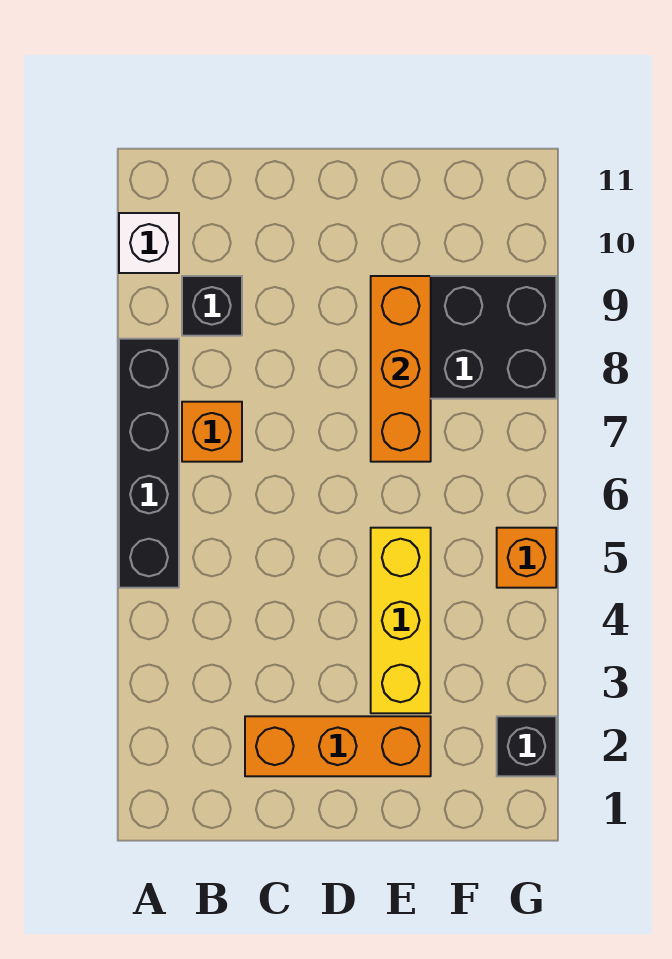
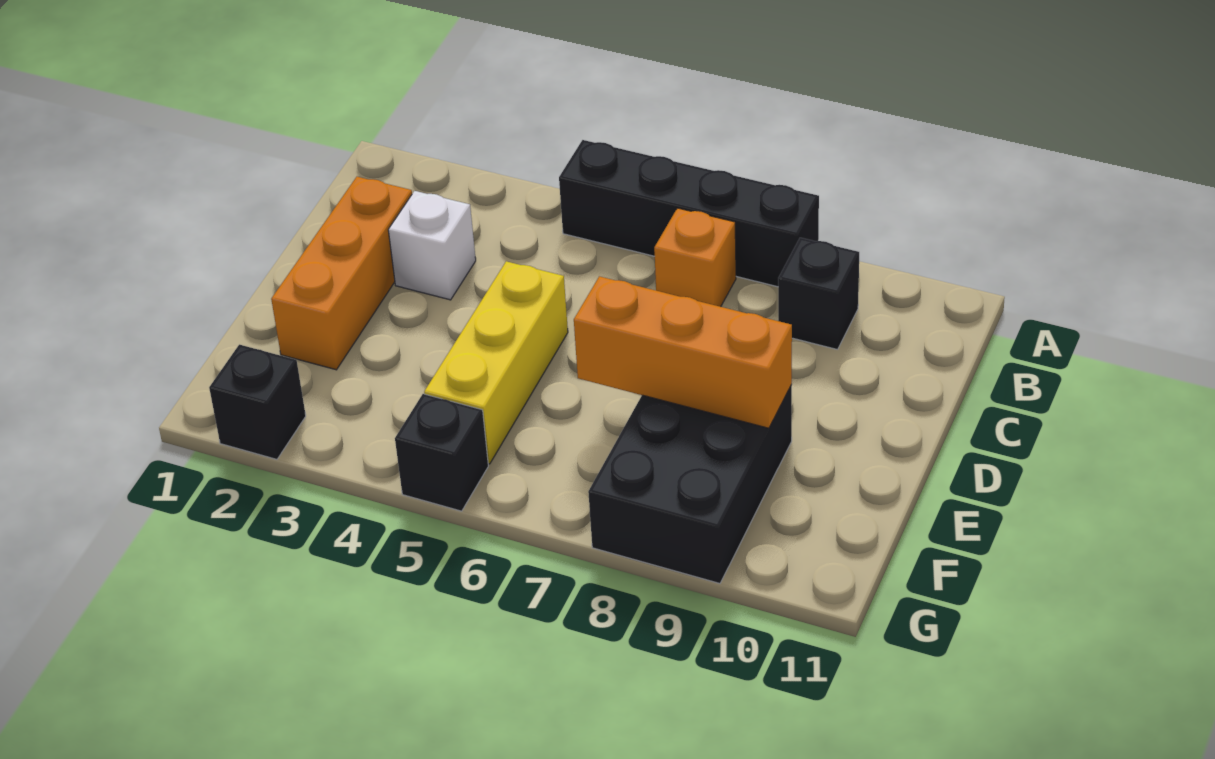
white brick A10 level 1 -> white brick C3 level 1
yellow brick E3:E5 level 1 -> yellow brick D5:F5 level 1
orange brick G5 level 1 -> black brick G5 level 1

